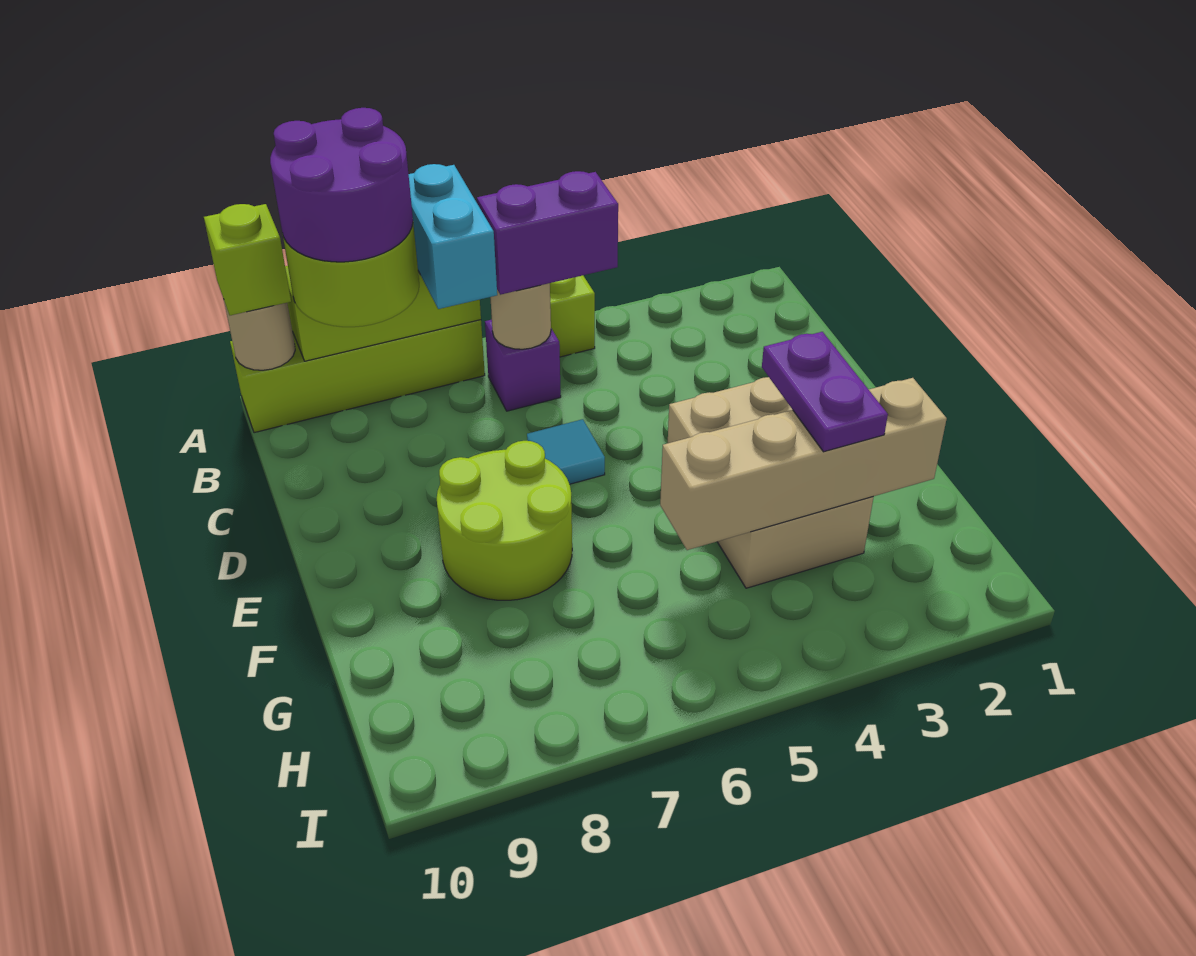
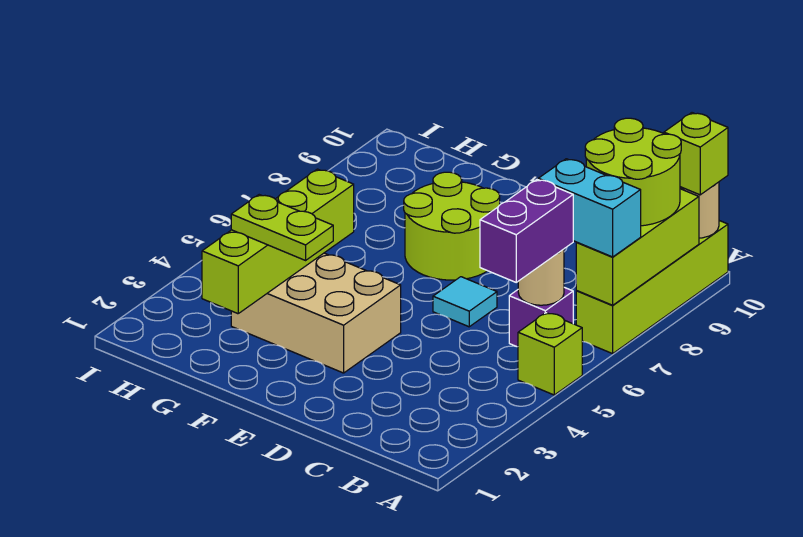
purple round brick A8:B9 level 4 -> none
purple plate F3:G3 level 3 -> lime plate F3:G3 level 3
tan brick G2:G5 level 2 -> lime brick G2:G5 level 2

